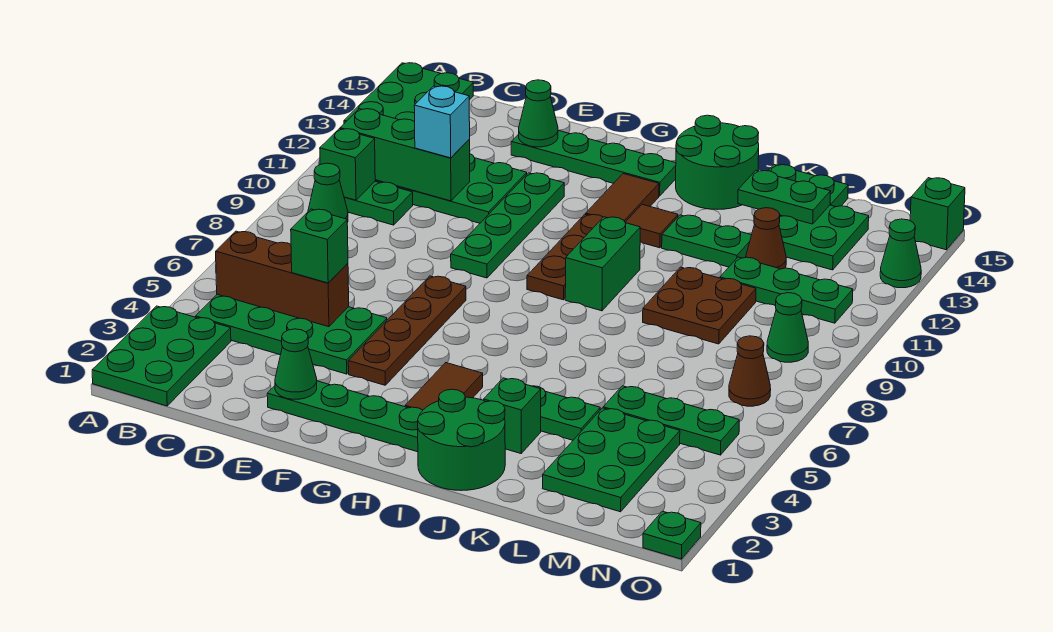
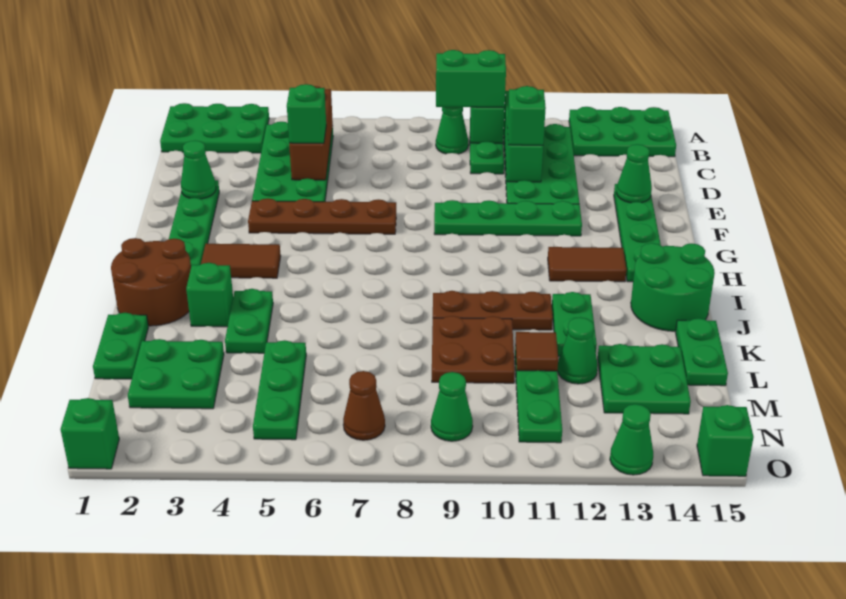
cyan brick D11 level 3 -> green brick D11 level 3
brown plate H9:H11 level 1 -> brown plate J9:J11 level 1
green round brick I1:J2 level 1 -> brown round brick I1:J2 level 1
green brick I9:I10 level 1 -> green brick B9:B10 level 3
brown tile I12 level 1 -> brown tile L11 level 2
green plate K14:L14 level 2 -> green plate K1:L1 level 1
green plate L2:M4 level 1 -> green plate L2:M3 level 1
brown cone L12 level 1 -> green cone L12 level 1
green plate O1 level 1 -> green brick O1 level 1

